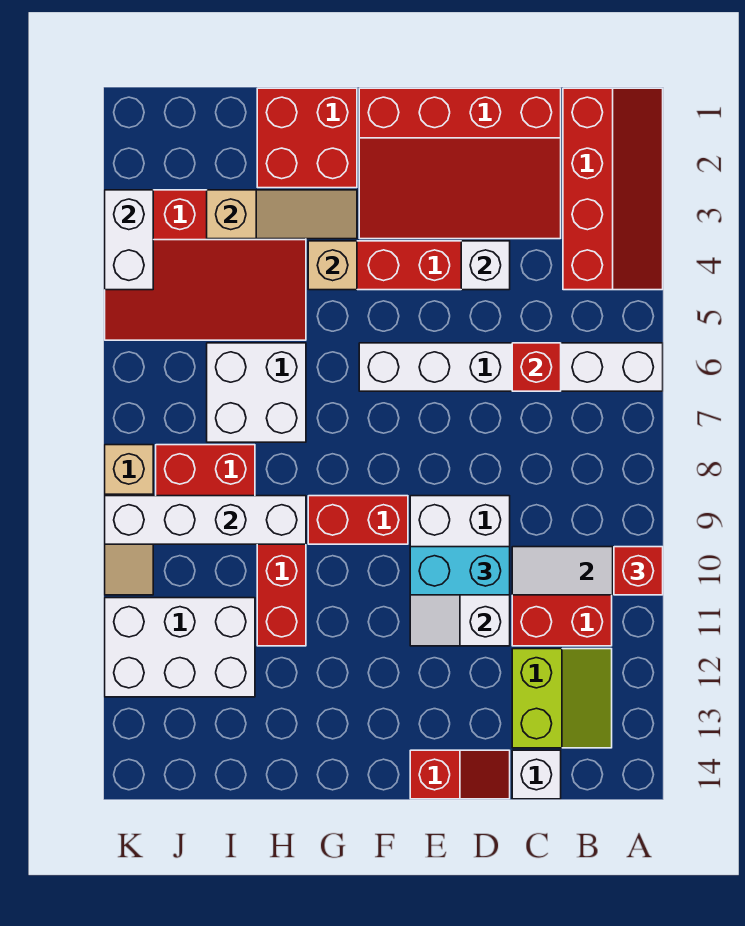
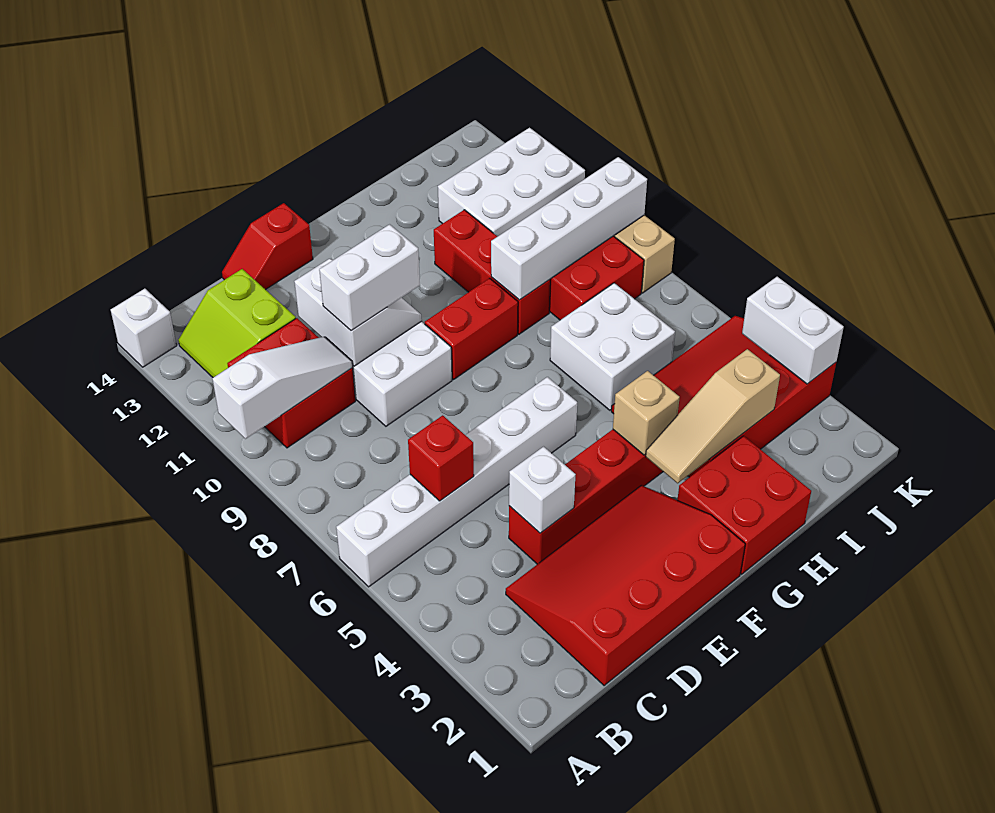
red slope A1:B4 level 1 top B -> none
red brick A10 level 3 -> none
white brick C14 level 1 -> white brick A14 level 1
cyan brick D10:E10 level 3 -> white brick D10:E10 level 3

